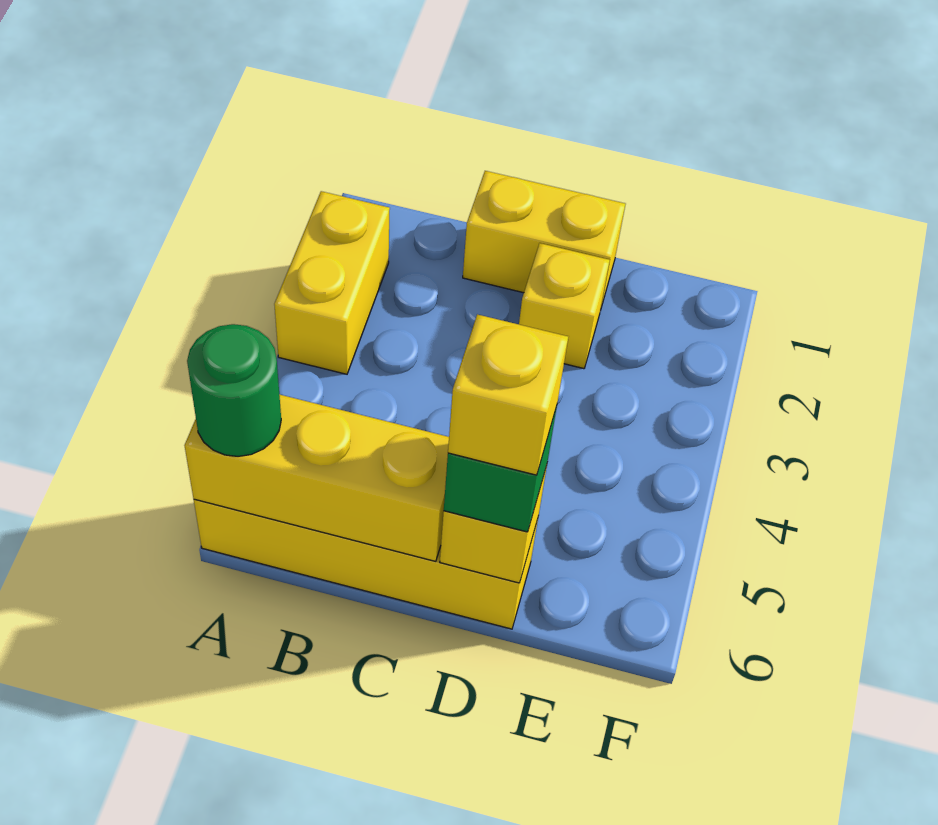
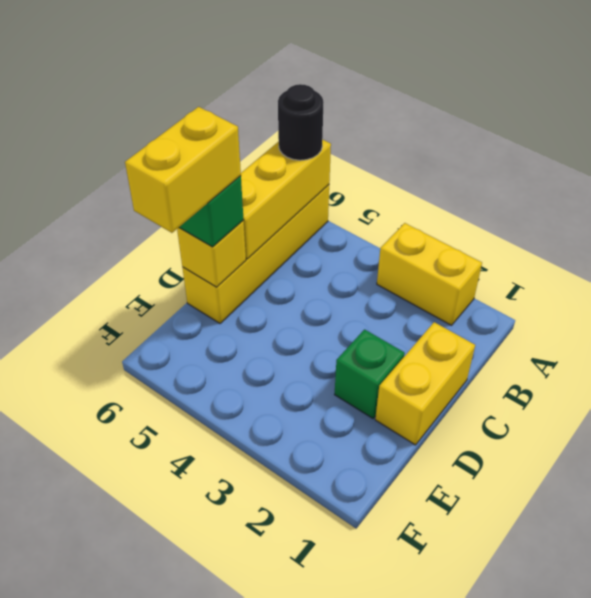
green round brick A6 level 3 -> black round brick A6 level 3
yellow brick D2 level 1 -> green brick D2 level 1
yellow brick D6 level 4 -> yellow brick D6:E6 level 4

